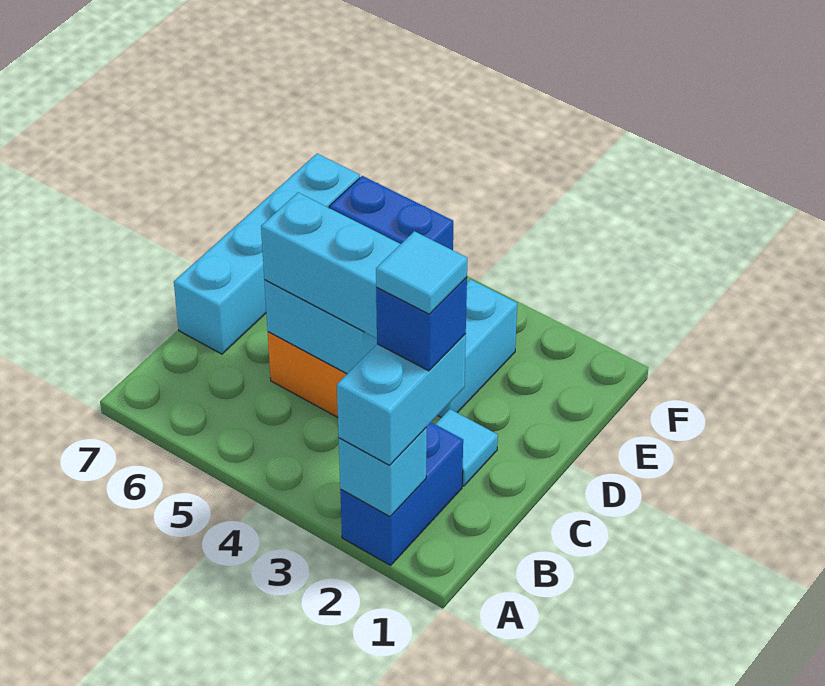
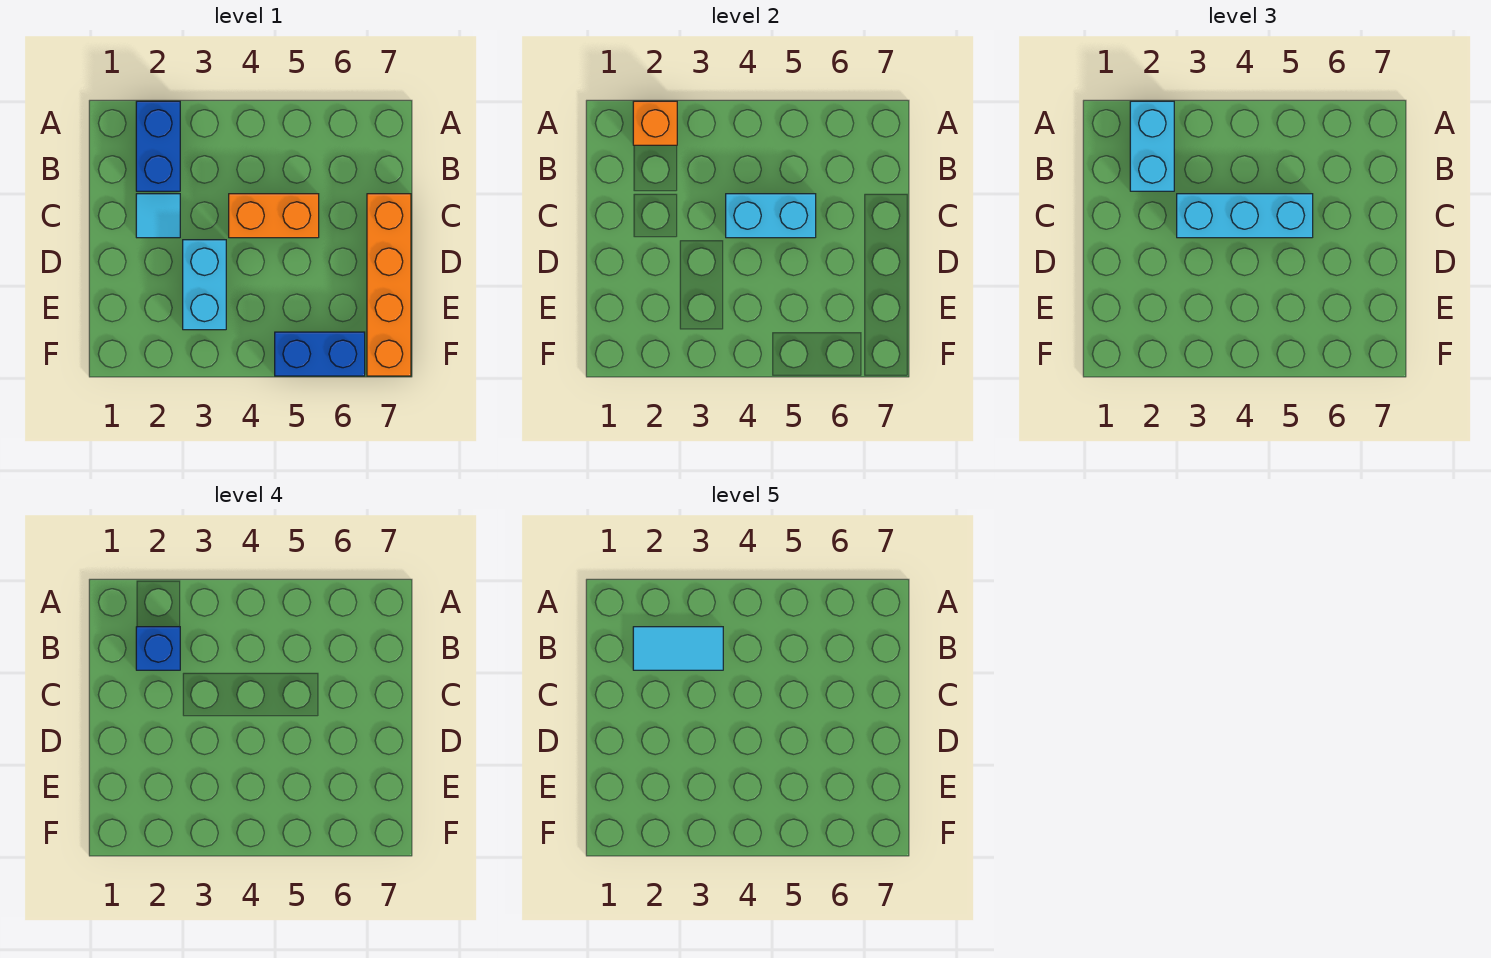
cyan brick A2 level 2 -> orange brick A2 level 2
cyan tile B2 level 5 -> cyan tile B2:B3 level 5
cyan brick C7:F7 level 1 -> orange brick C7:F7 level 1

